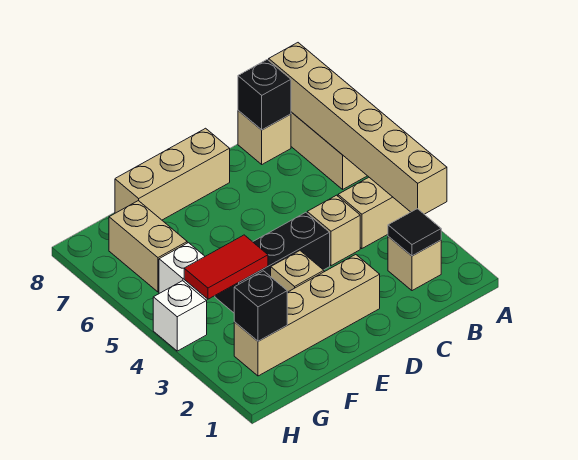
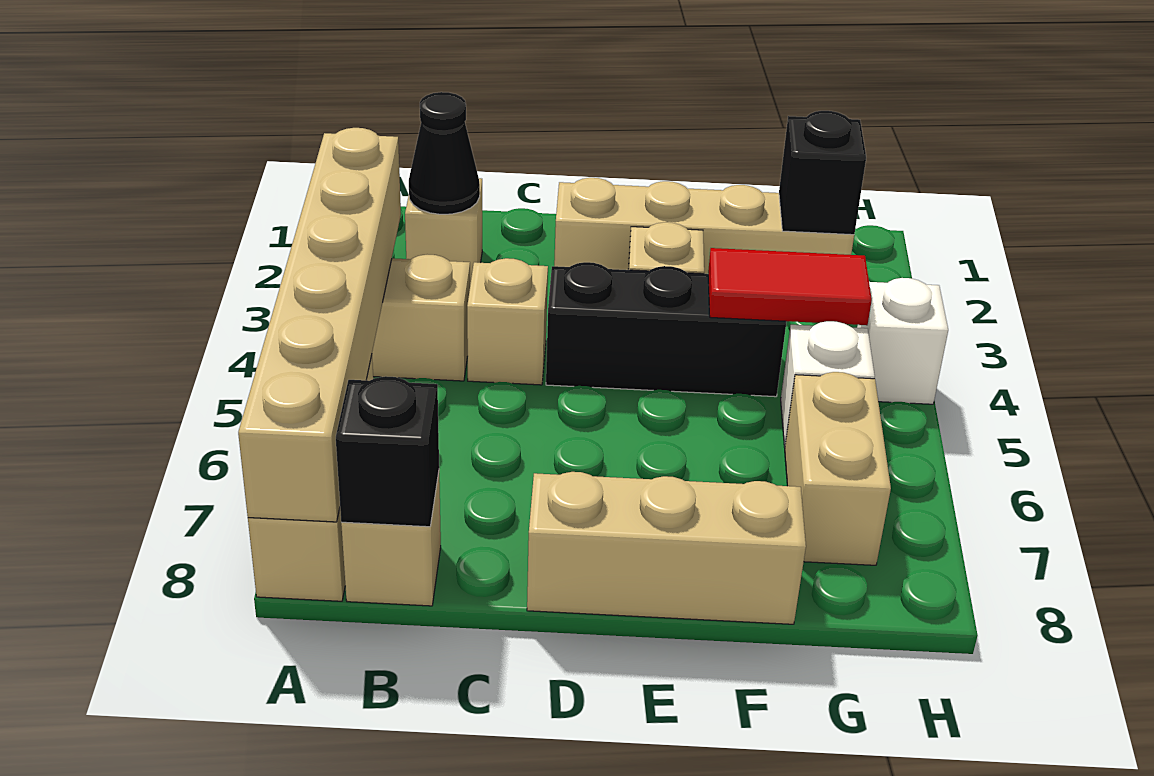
black tile B2 level 2 -> black cone B2 level 2

